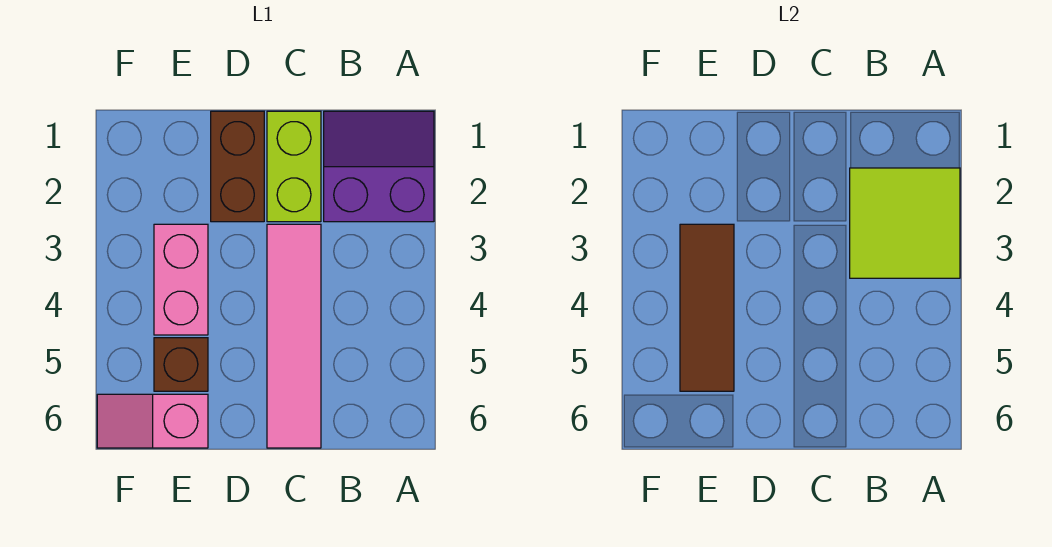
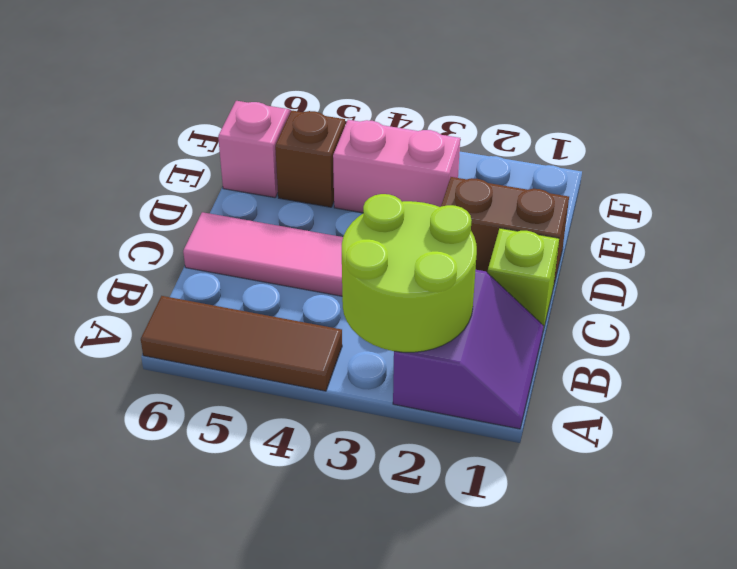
lime tile A2:B3 level 2 -> lime round brick A2:B3 level 2
lime brick C1:C2 level 1 -> lime brick C1 level 1
brown tile E3:E5 level 2 -> brown tile A4:A6 level 1

